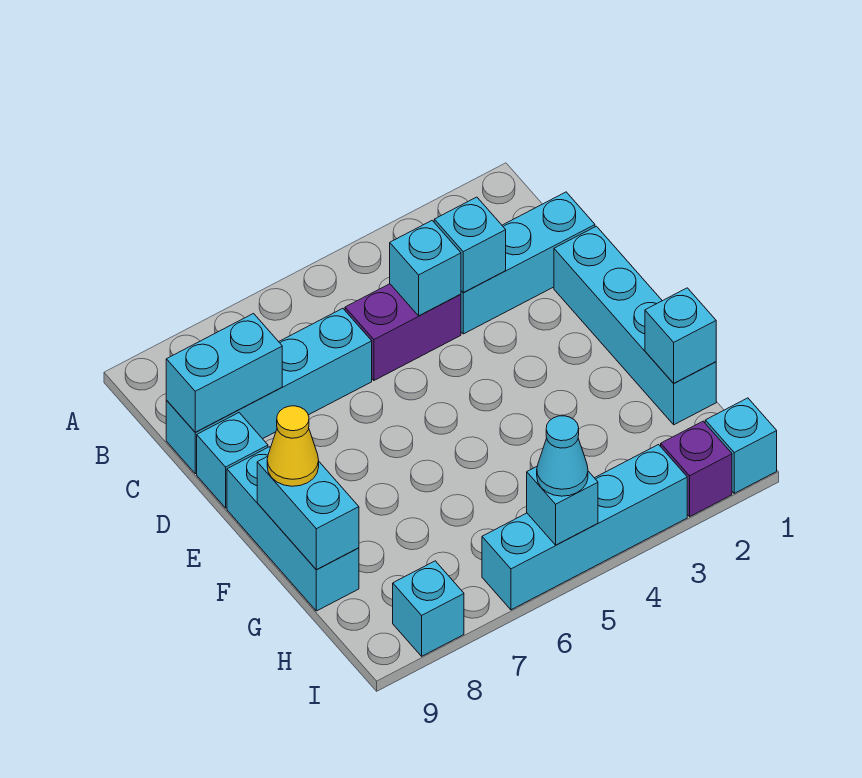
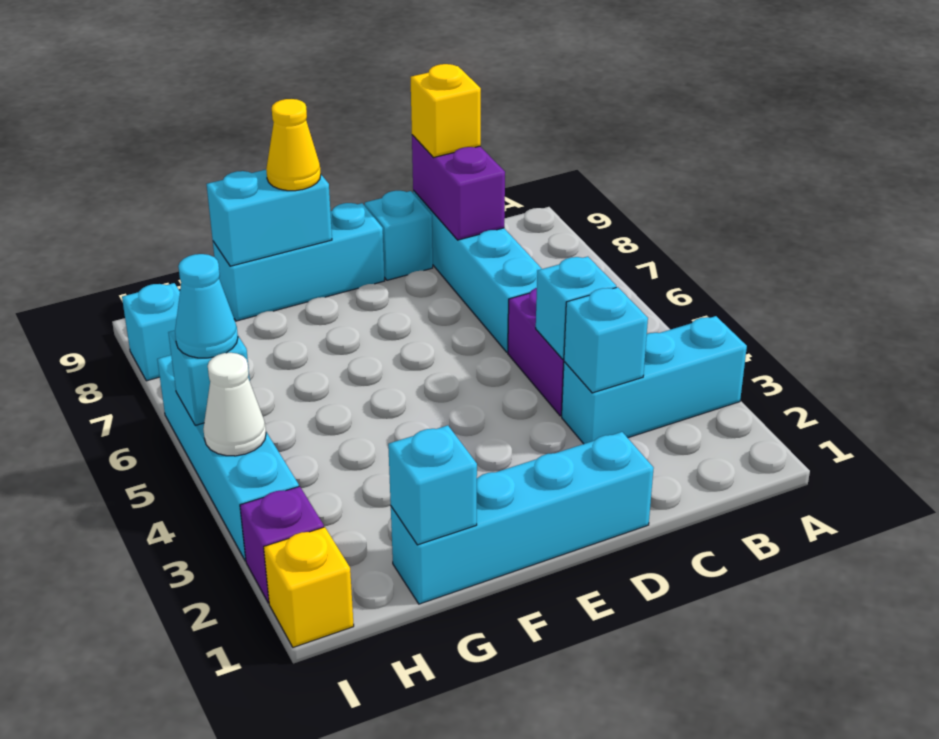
cyan brick C1:C3 level 1 -> cyan brick A3:C3 level 1
cyan brick C8:C9 level 2 -> purple brick C8:C9 level 2
none -> yellow brick C9 level 3
cyan brick I1 level 1 -> yellow brick I1 level 1
none -> white cone I4 level 2

